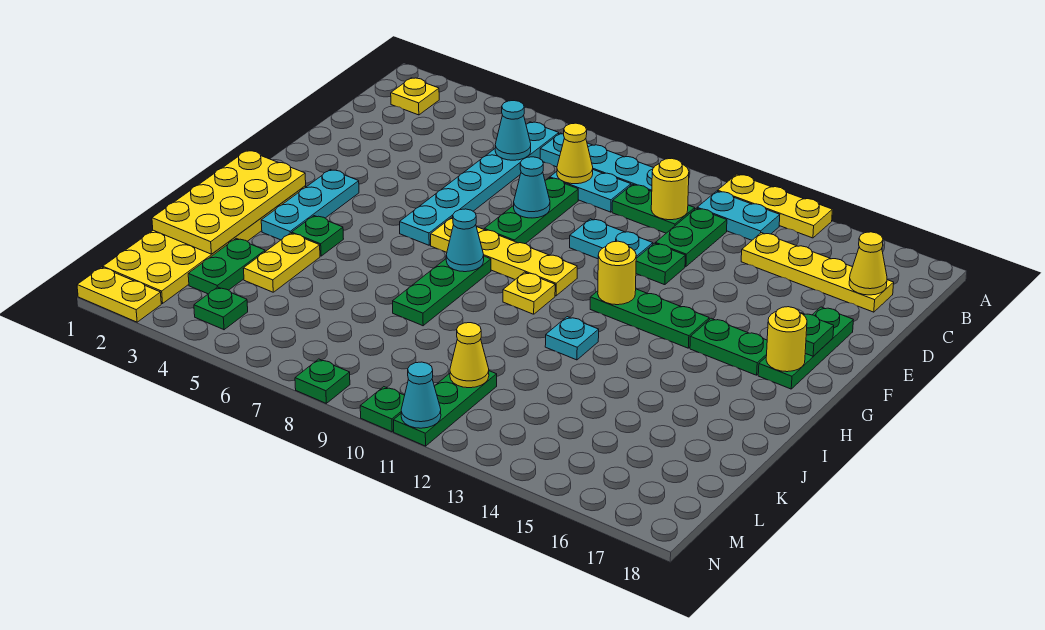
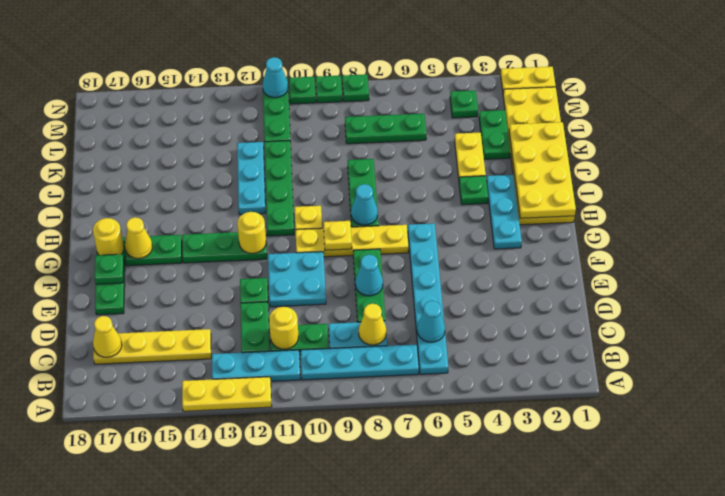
yellow plate B2 level 1 -> yellow plate G9 level 2
cyan plate B12:B13 level 1 -> cyan plate B11:B13 level 1
cyan plate E10:E11 level 1 -> cyan plate E10:F11 level 1
none -> green plate H11:K11 level 1
cyan plate I12 level 1 -> cyan plate I12:K12 level 1
none -> green plate L6:L8 level 1
yellow cone L11 level 2 -> yellow cone G16 level 2
none -> green plate N9 level 1

